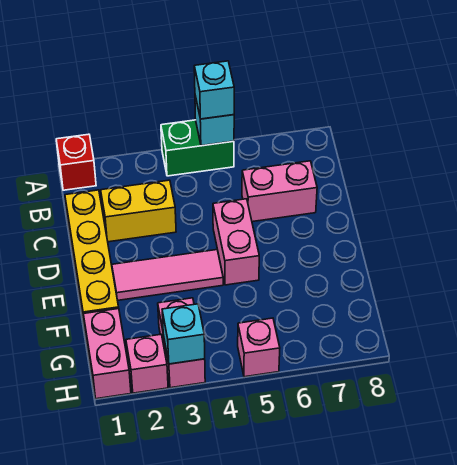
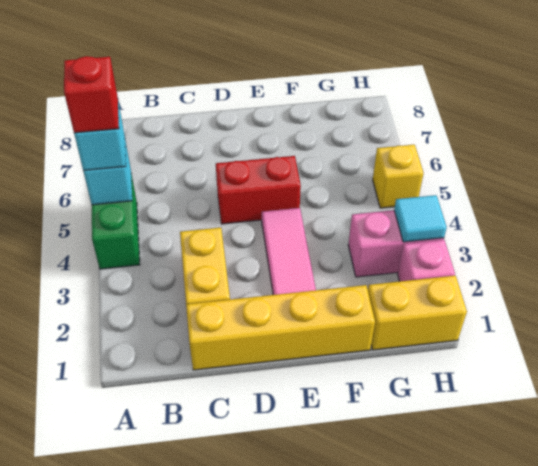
red brick A1 level 1 -> red brick A5 level 4
pink brick C6:C7 level 1 -> none
pink brick D5:E5 level 1 -> red brick D5:E5 level 1
pink brick G1:H1 level 1 -> yellow brick G1:H1 level 1
cyan brick H3 level 2 -> cyan tile H3 level 2
pink brick H5 level 1 -> yellow brick H5 level 1

